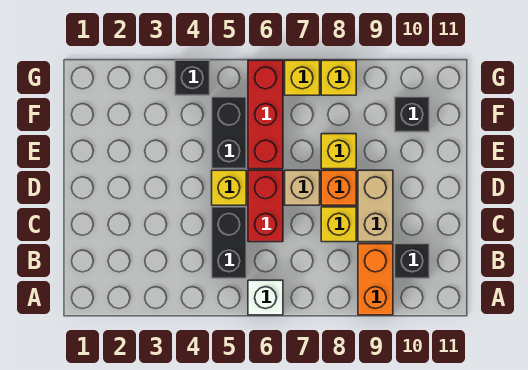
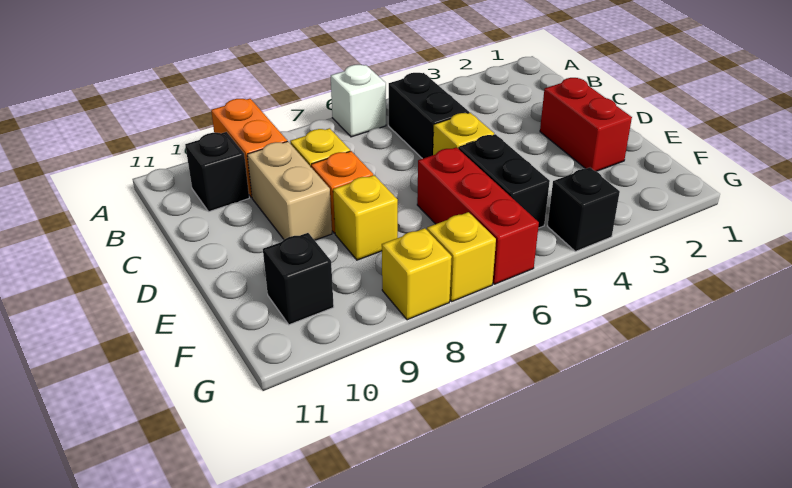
red brick C6:D6 level 1 -> red brick D2:E2 level 1
tan brick D7 level 1 -> none

